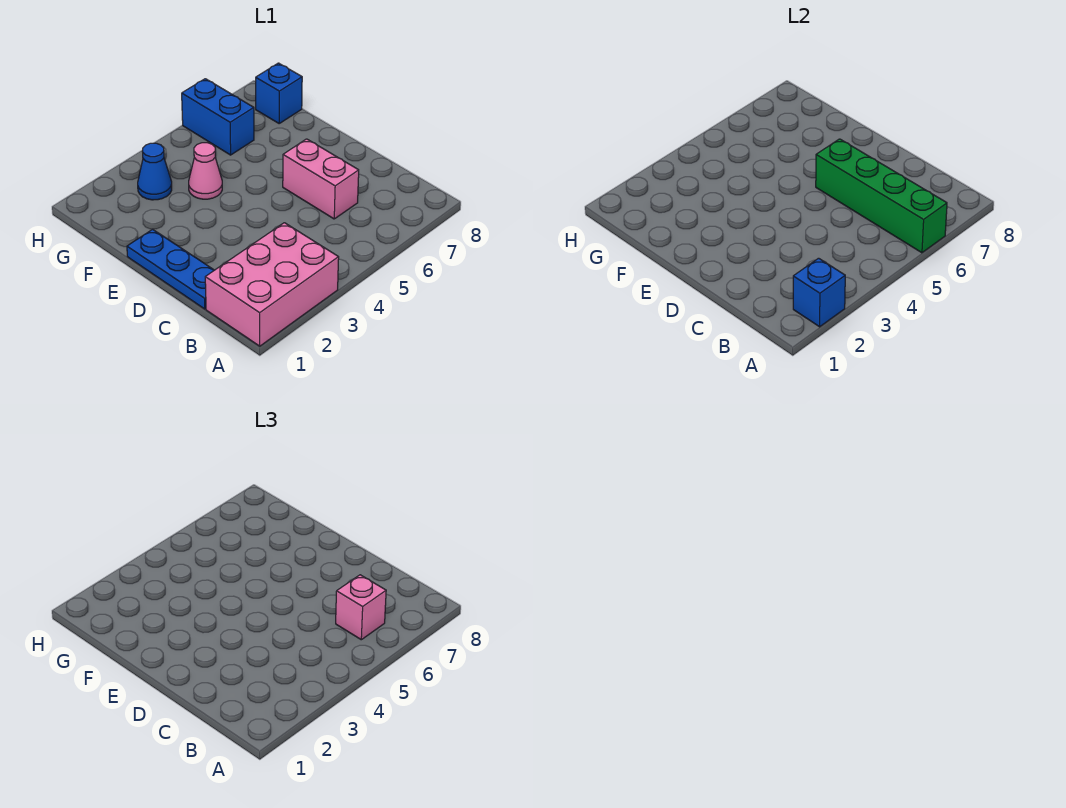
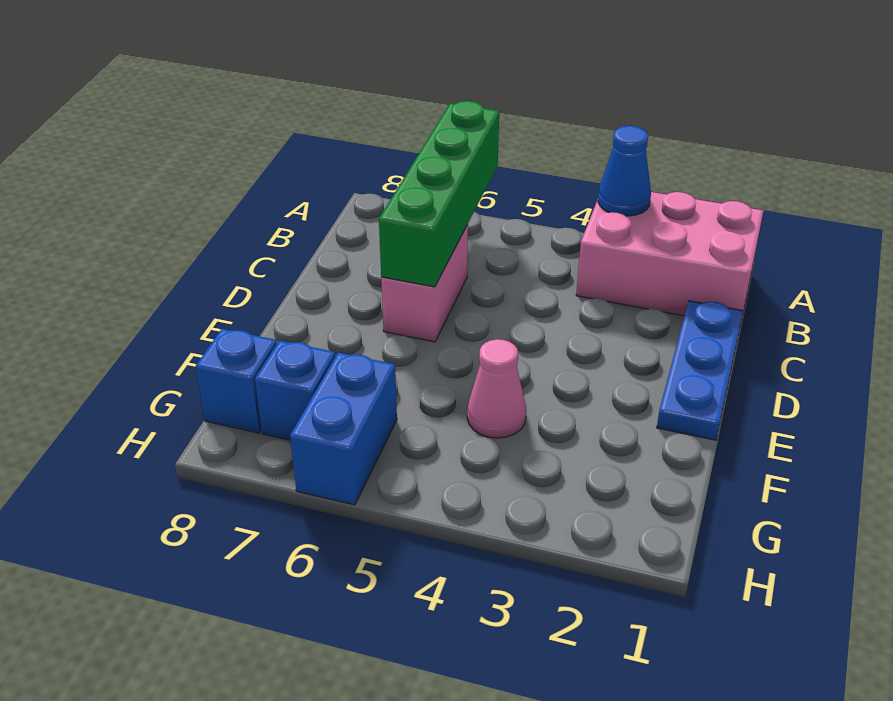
blue brick A2 level 2 -> blue brick G7 level 1
pink brick B6 level 3 -> none
blue cone G3 level 1 -> blue cone A3 level 2

